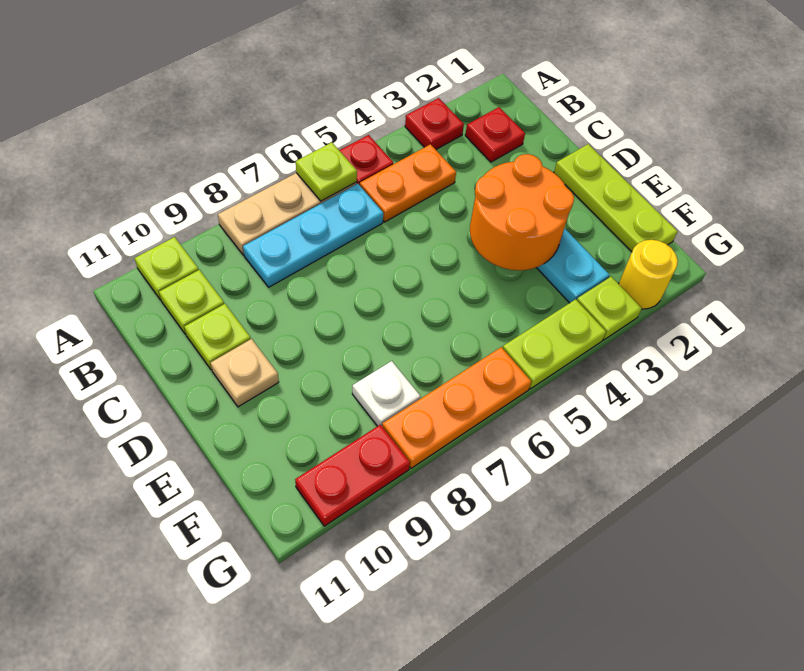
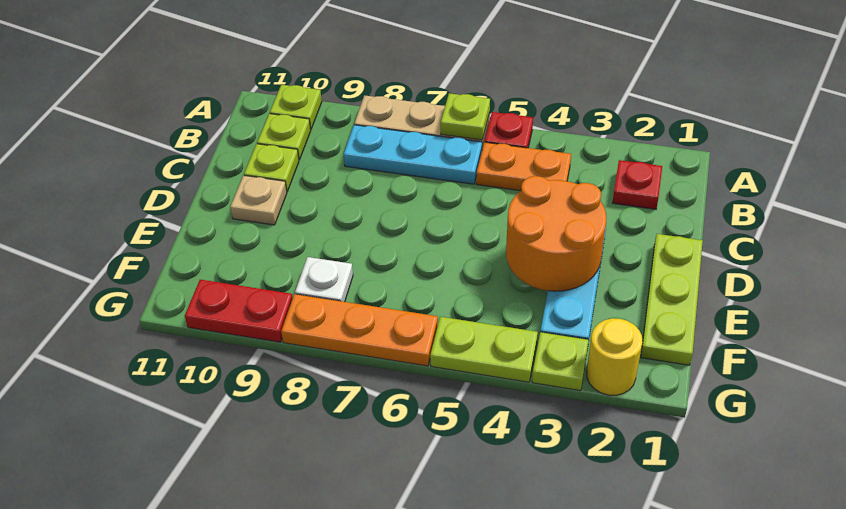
red plate A3 level 1 -> none

